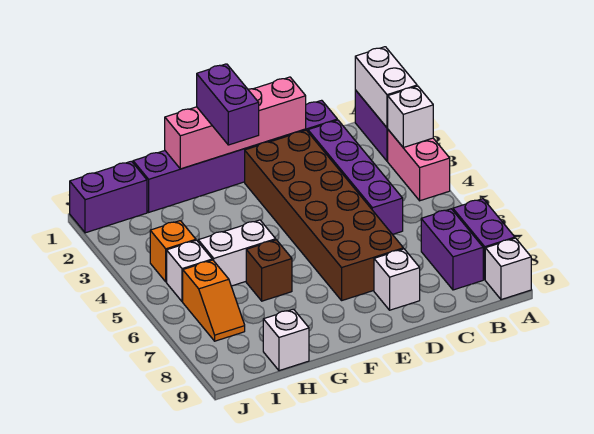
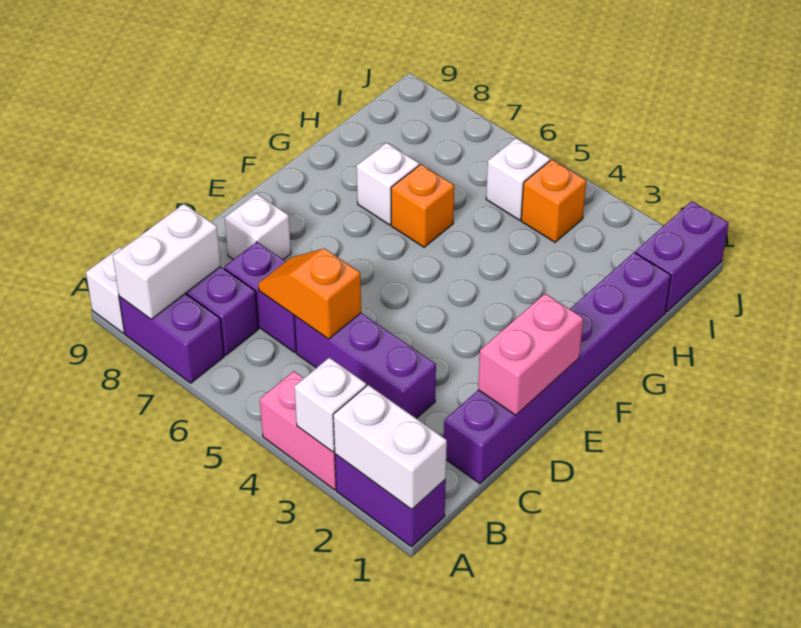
purple brick C2:C5 level 1 -> purple brick C3:C5 level 1
pink brick D1:G1 level 2 -> pink brick D1:E1 level 2
brown brick D2:E7 level 1 -> none
purple brick F1:F2 level 3 -> purple brick C6:C7 level 1
white brick G5:H5 level 1 -> white brick A8:B8 level 2
brown brick G6 level 1 -> orange brick G6 level 1
white brick H9 level 1 -> white brick G7 level 1
orange slope I6:I7 level 1 top 6 -> orange slope C5:C6 level 2 top 5

